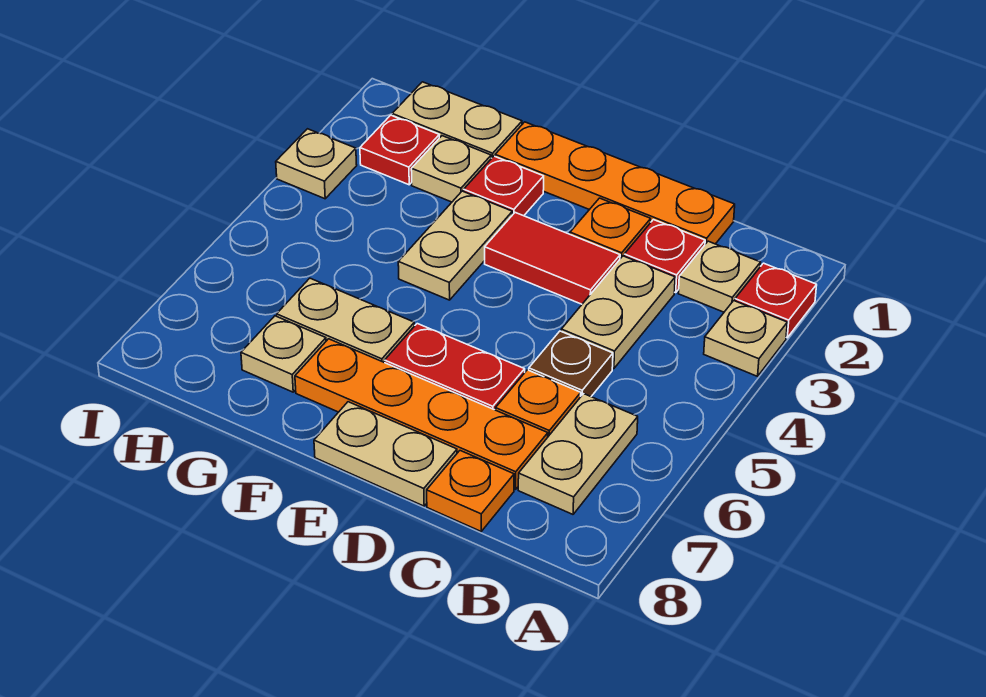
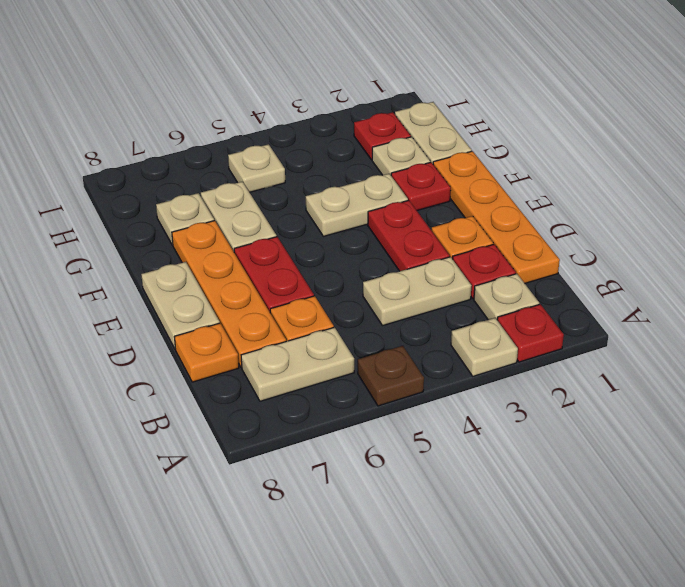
brown plate C5 level 1 -> brown plate A5 level 1
red tile D3:E3 level 1 -> red plate D3:E3 level 1
tan plate I3 level 1 -> tan plate H5 level 1

